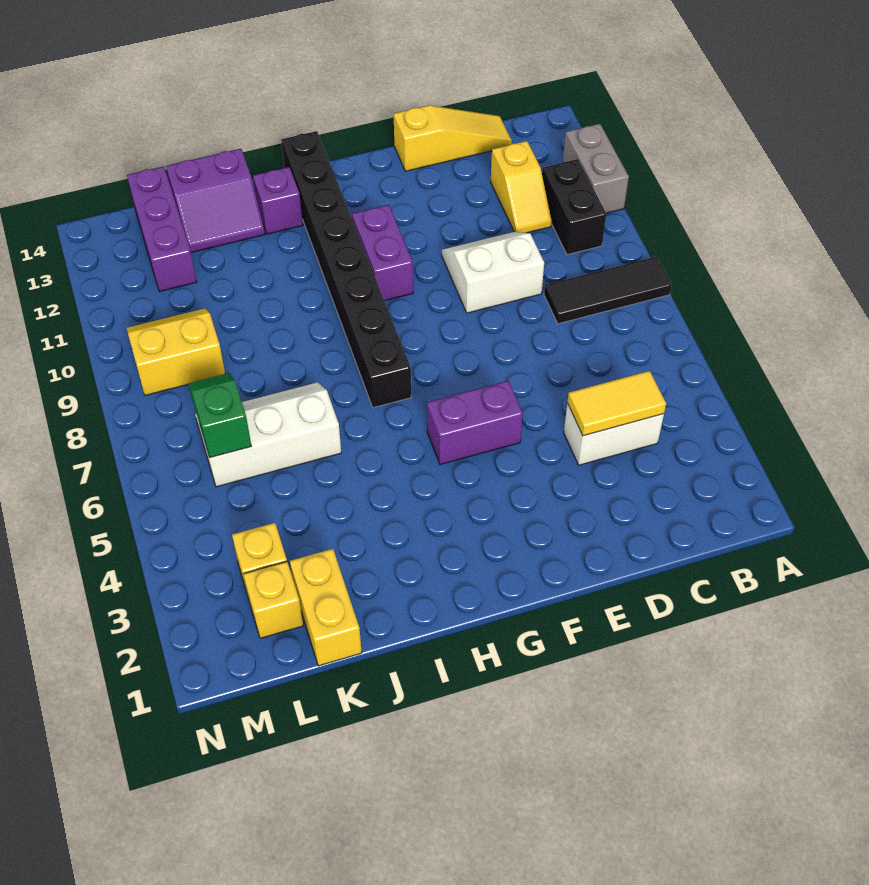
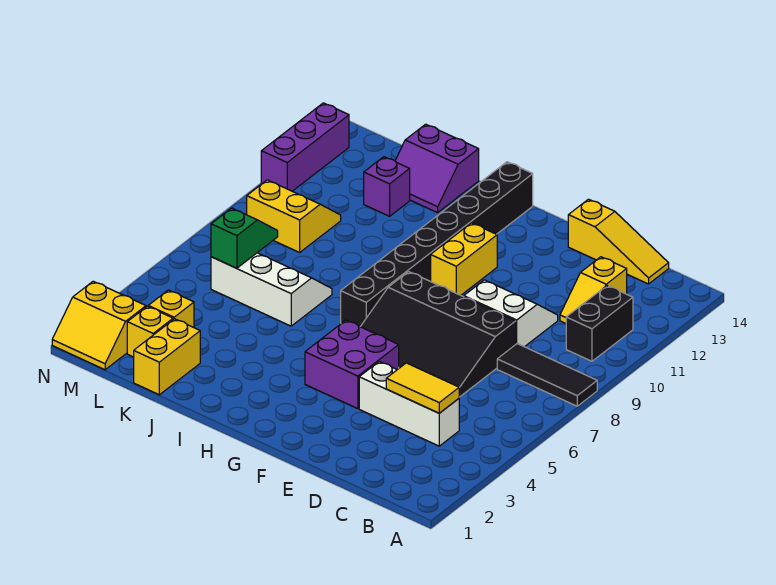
grey brick A11:A12 level 1 -> none
white brick C4:D4 level 1 -> white brick C4:E4 level 1
none -> black slope D6:G8 level 1 top 8
purple brick F5:G5 level 1 -> purple brick F4:G5 level 1
purple brick G10:G11 level 1 -> yellow brick G10:G11 level 1
purple brick I13 level 1 -> purple brick K12 level 1
purple brick L12:L14 level 1 -> purple brick N11:N13 level 1
none -> yellow slope M1:N2 level 1 top 2

